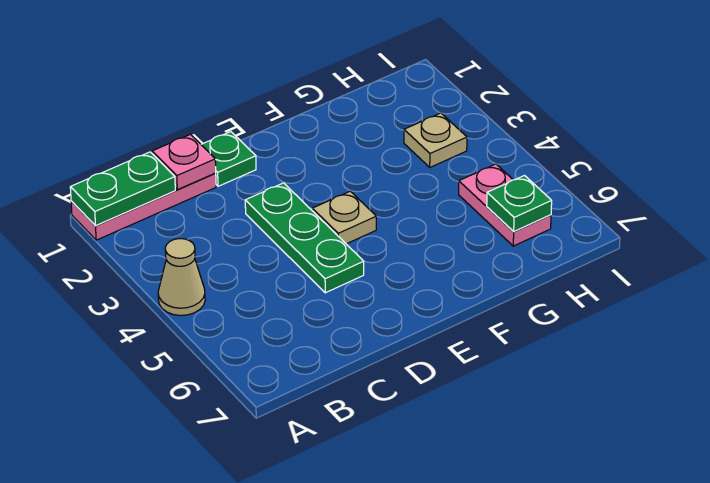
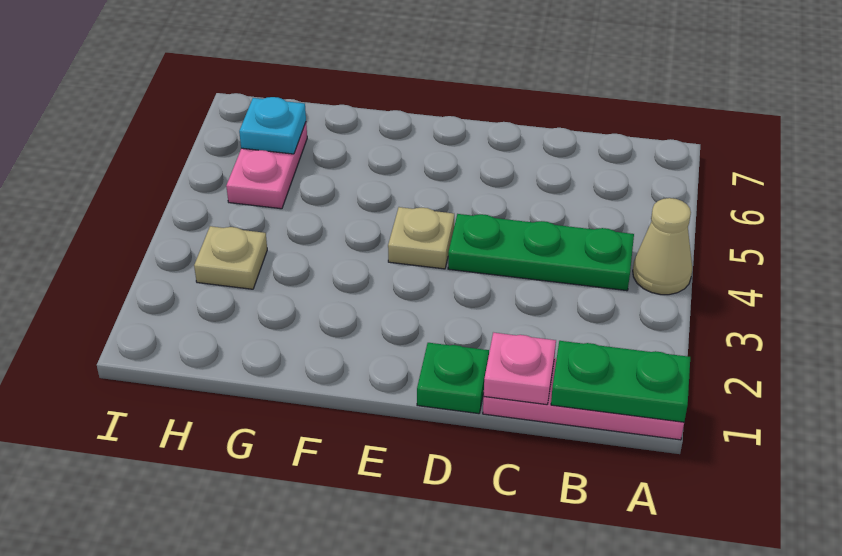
green plate D3:D5 level 1 -> green plate B4:D4 level 1
green plate H6 level 2 -> cyan plate H6 level 2

